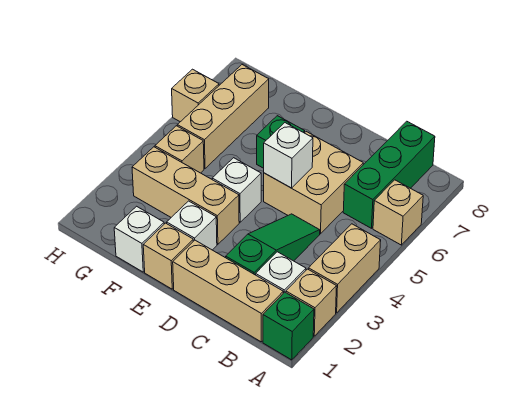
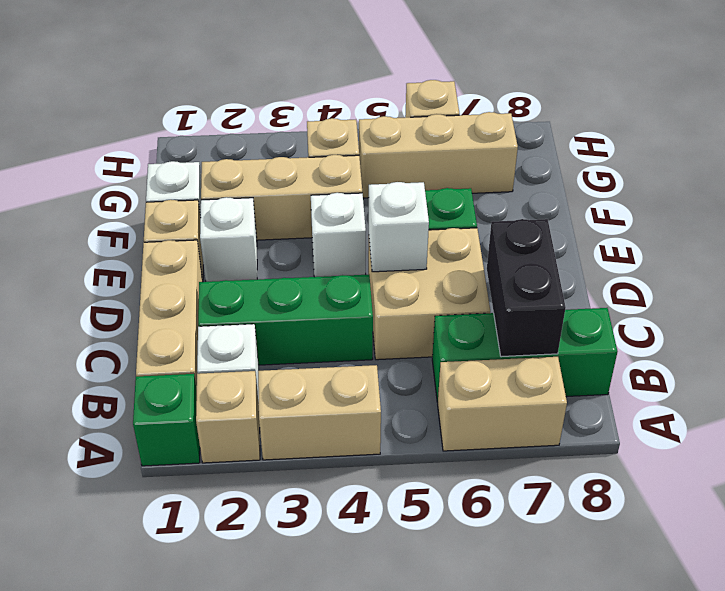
tan brick A6 level 1 -> tan brick A6:A7 level 1
none -> black brick B7:C7 level 2
green slope C2:C4 level 1 top 2 -> green brick C2:C4 level 1
tan brick E3:G3 level 1 -> tan brick F2:F4 level 1

